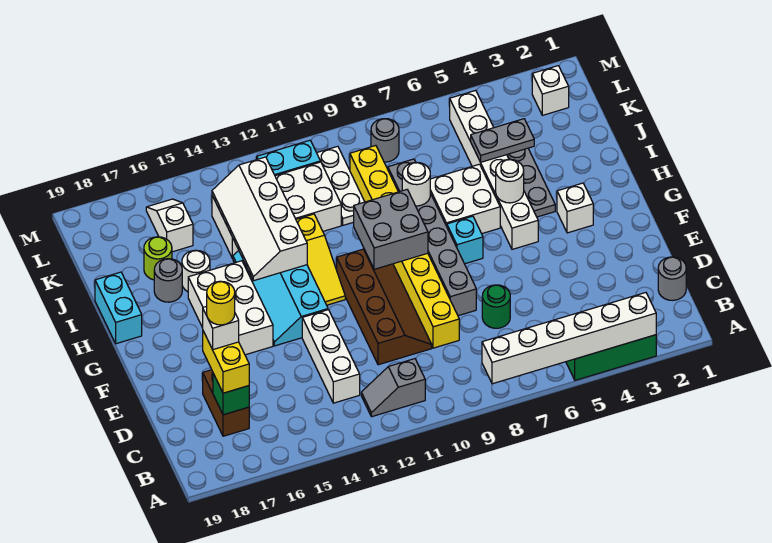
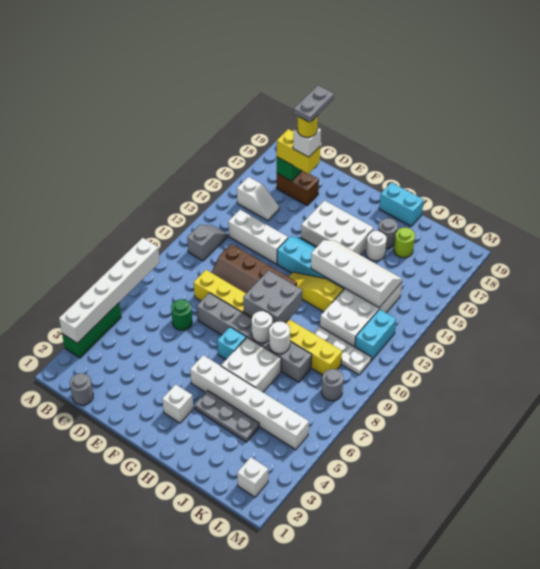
white round brick H5 level 2 -> white round brick H8 level 2
grey plate J4:J5 level 2 -> grey plate D17:D18 level 6
white slope K16:L16 level 1 top K -> white slope B15:C15 level 1 top B

